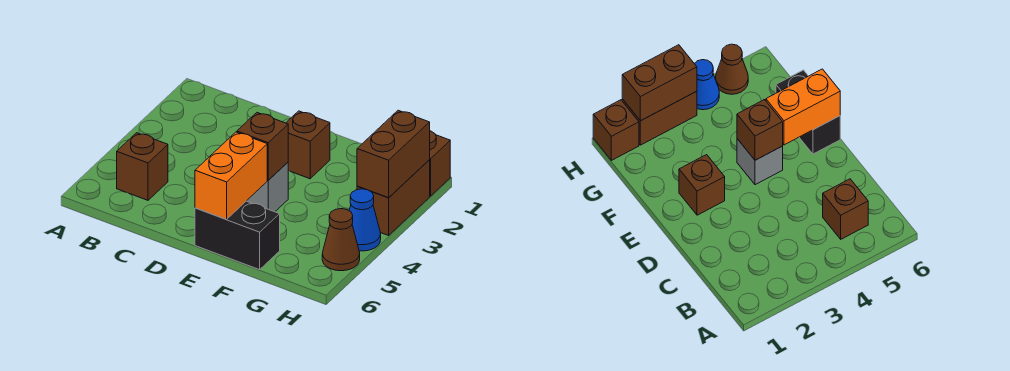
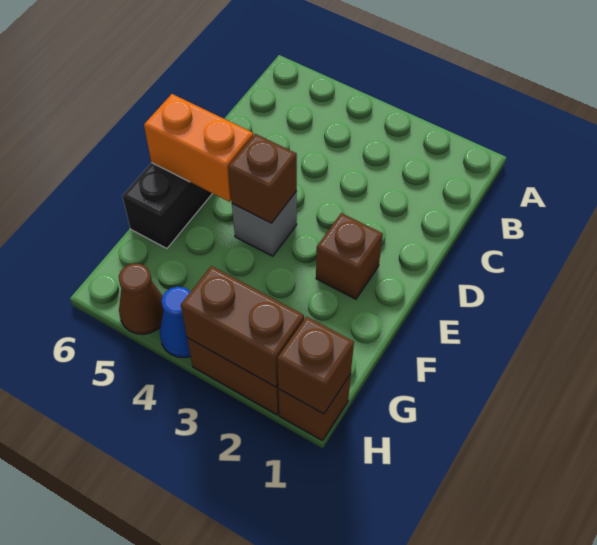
brown brick B5 level 1 -> brown brick H1 level 2

